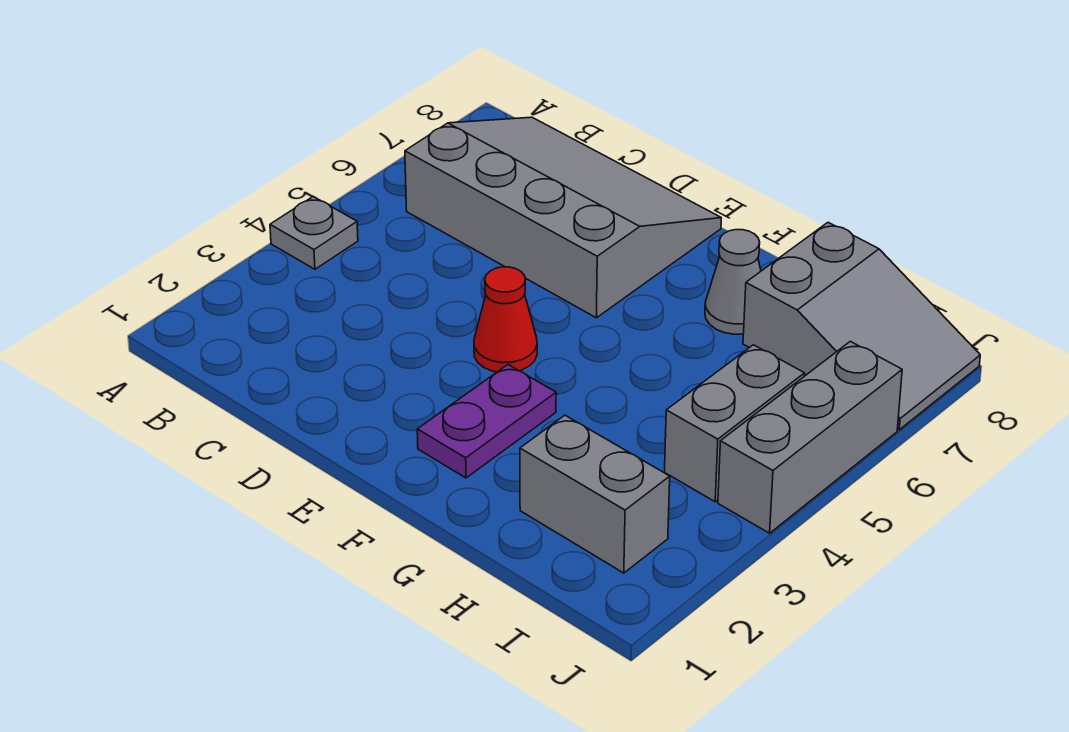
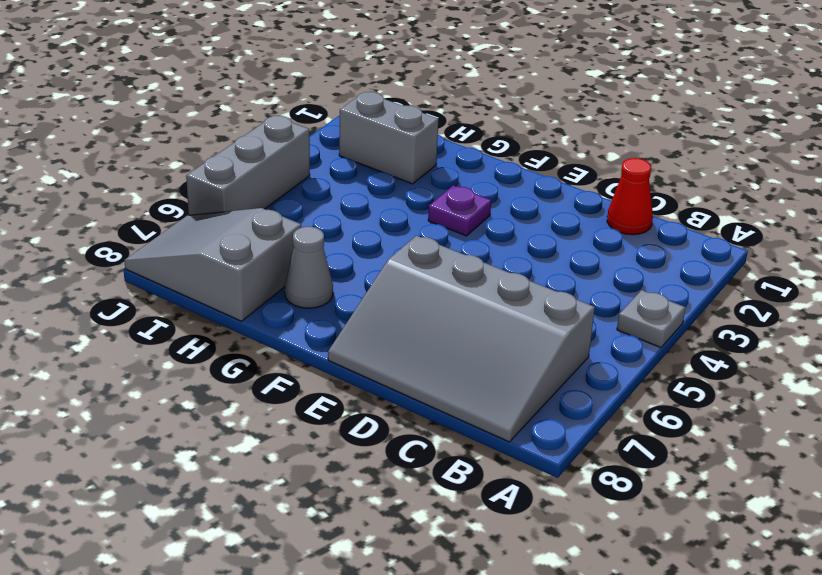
red cone E4 level 1 -> red cone C1 level 1
purple plate F2:F3 level 1 -> purple plate F3 level 1
grey brick I4:I5 level 1 -> none

